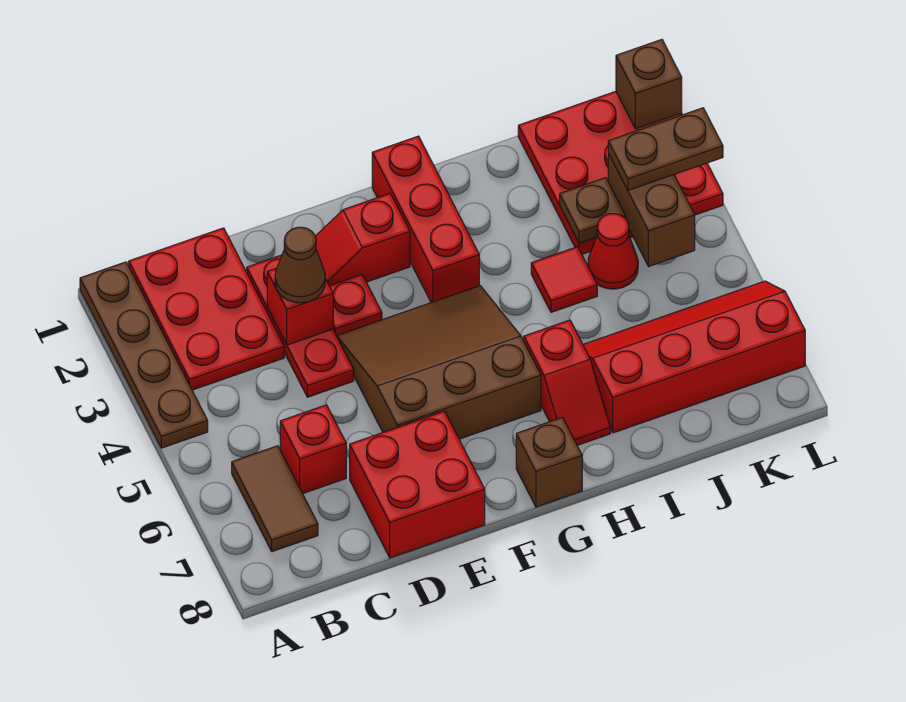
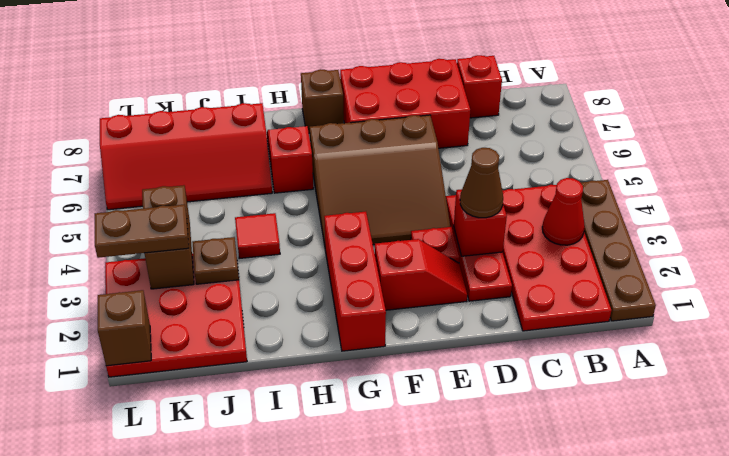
red plate B1:C3 level 1 -> red plate B1:C4 level 1
brown tile B6:B7 level 1 -> none
red brick C6 level 1 -> red brick C8 level 1
red brick D7:E8 level 1 -> red brick D7:F8 level 1
red cone J4 level 1 -> red cone B3 level 2

